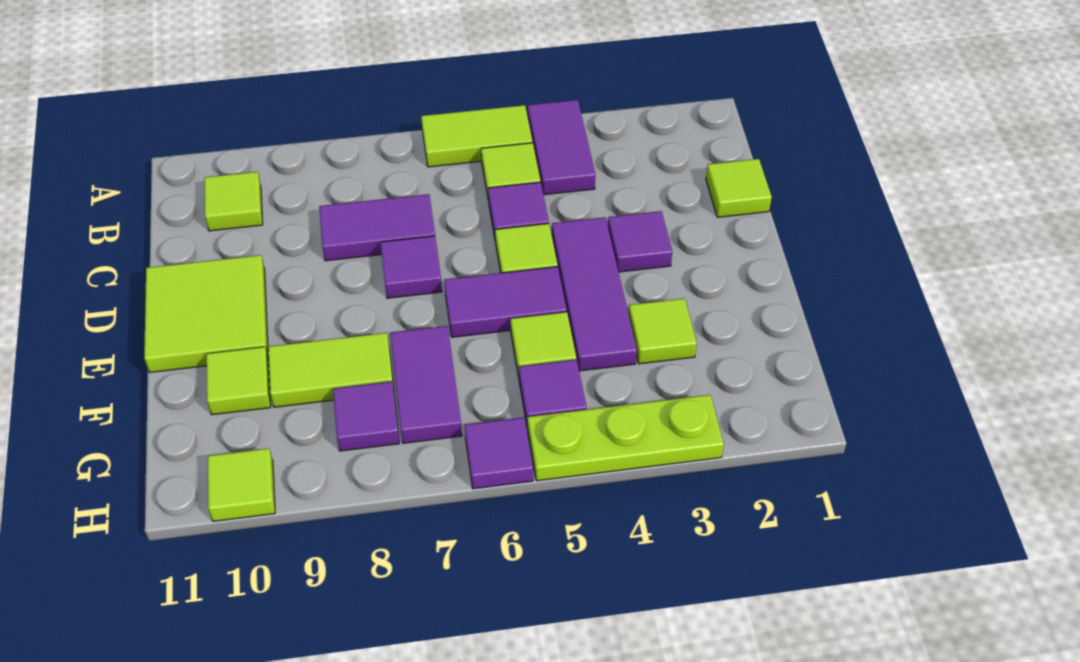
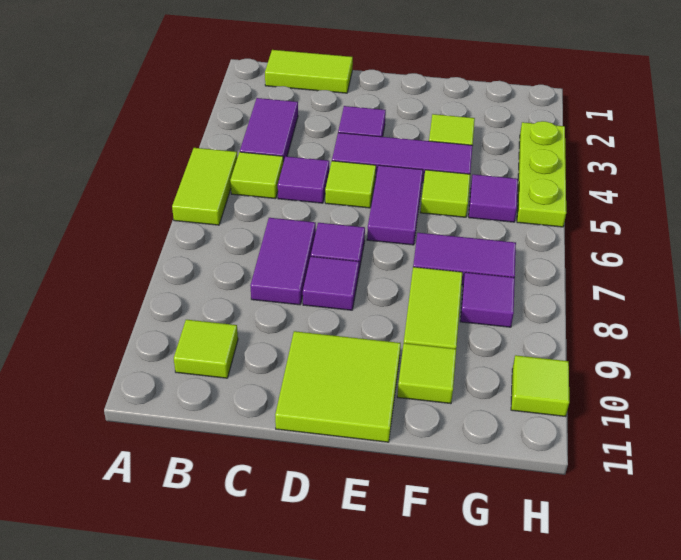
purple tile A4:B4 level 1 -> purple tile B3:B4 level 1
lime tile C1 level 1 -> lime tile B1:C1 level 1
purple tile H6 level 1 -> purple tile D8 level 1

